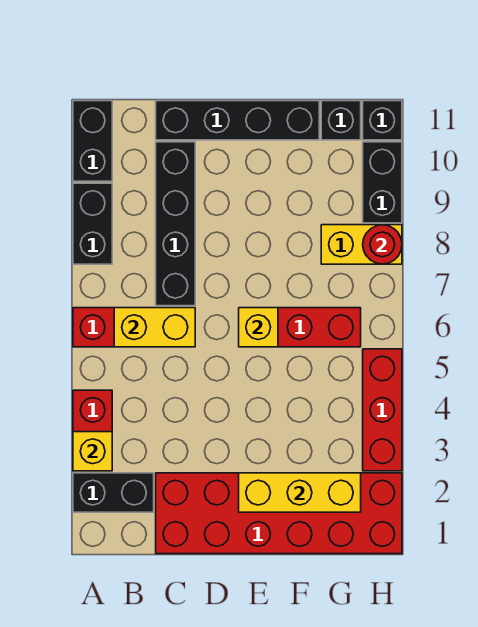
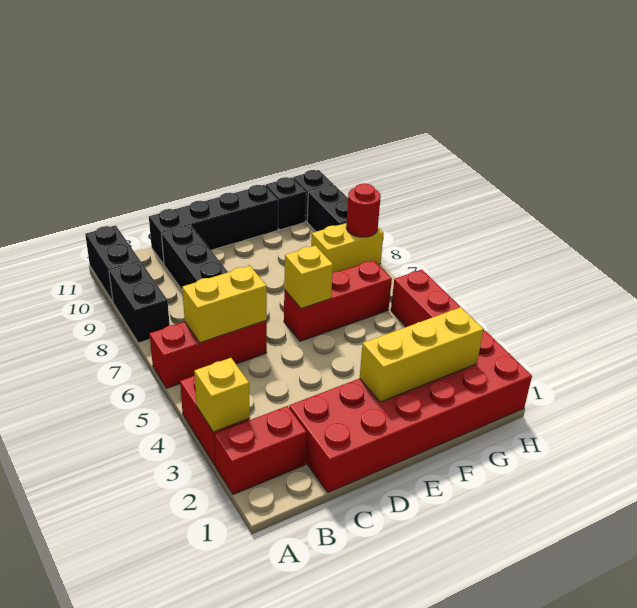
black brick A2:B2 level 1 -> red brick A2:B2 level 1

